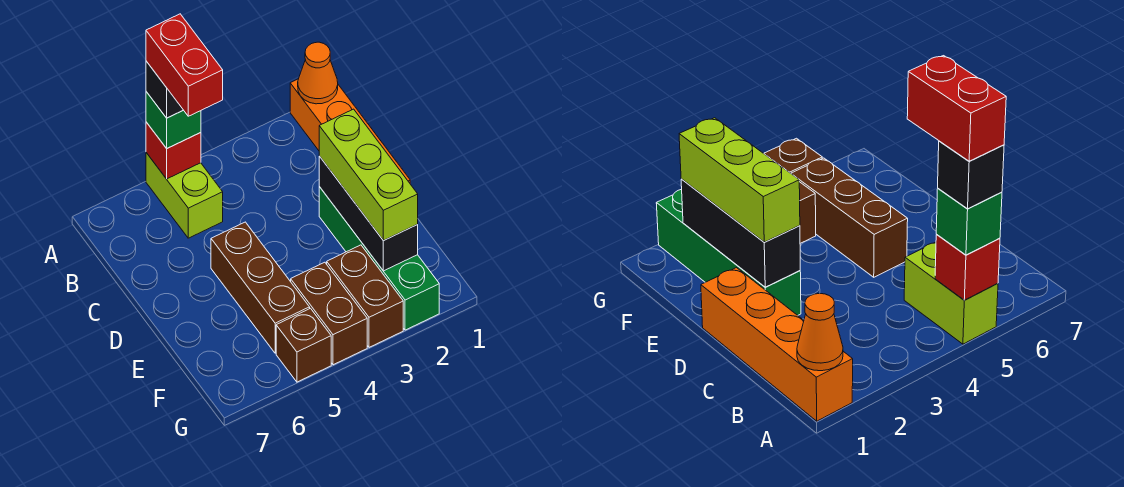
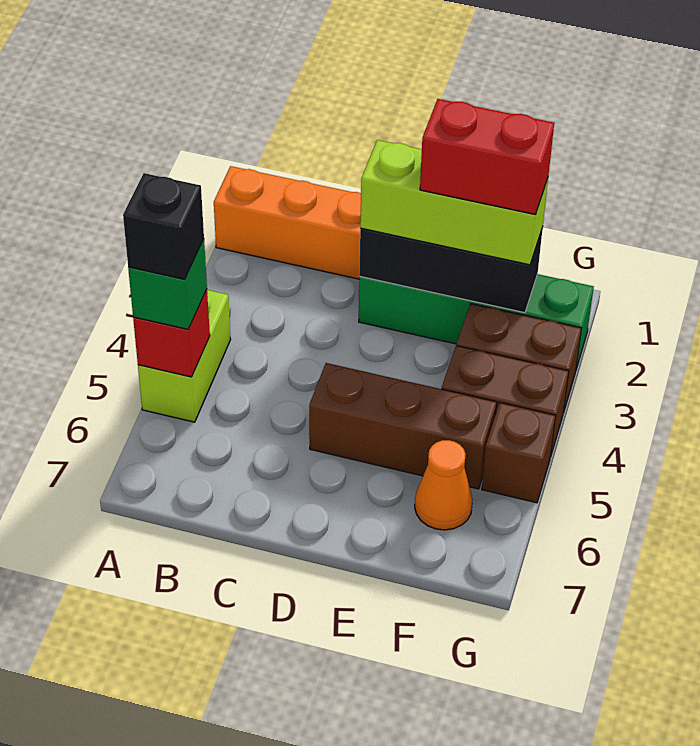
orange cone A1 level 2 -> orange cone F6 level 1
lime brick A5:B5 level 1 -> lime brick A4:A5 level 1
red brick A5:B5 level 5 -> red brick E2:F2 level 4

